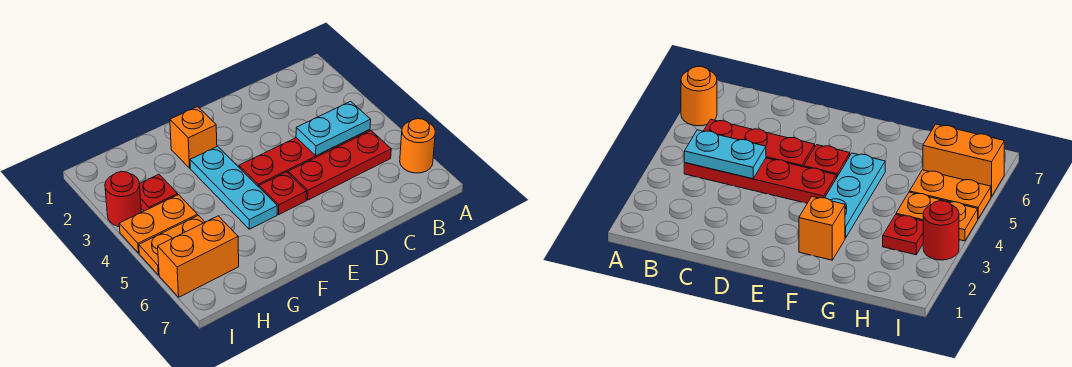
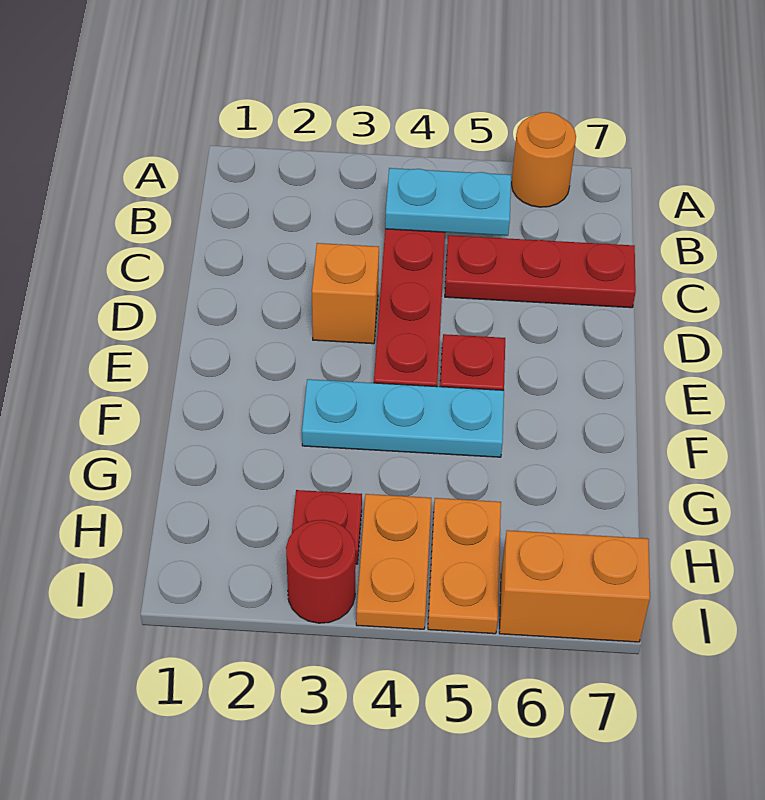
cyan plate B4:C4 level 2 -> cyan plate B4:B5 level 2
red plate B5:D5 level 1 -> red plate C5:C7 level 1
orange brick F2 level 1 -> orange brick D3 level 1
orange brick H6:I6 level 1 -> orange brick I6:I7 level 1

